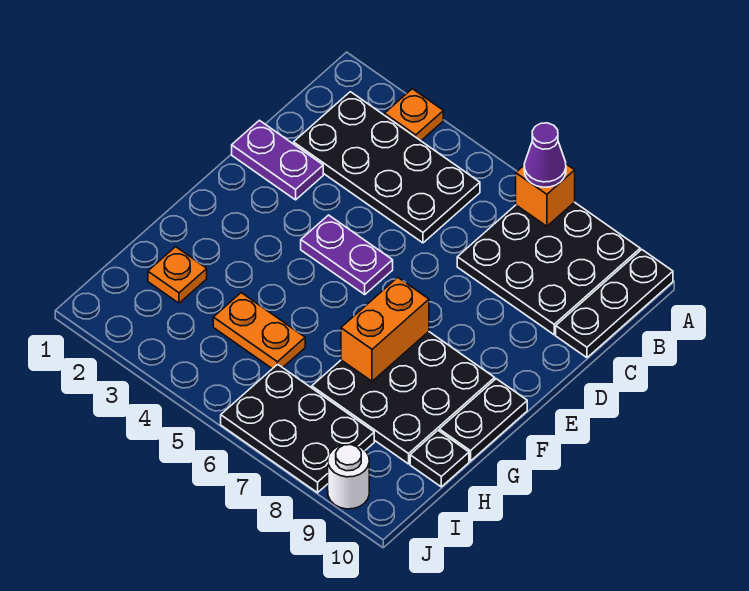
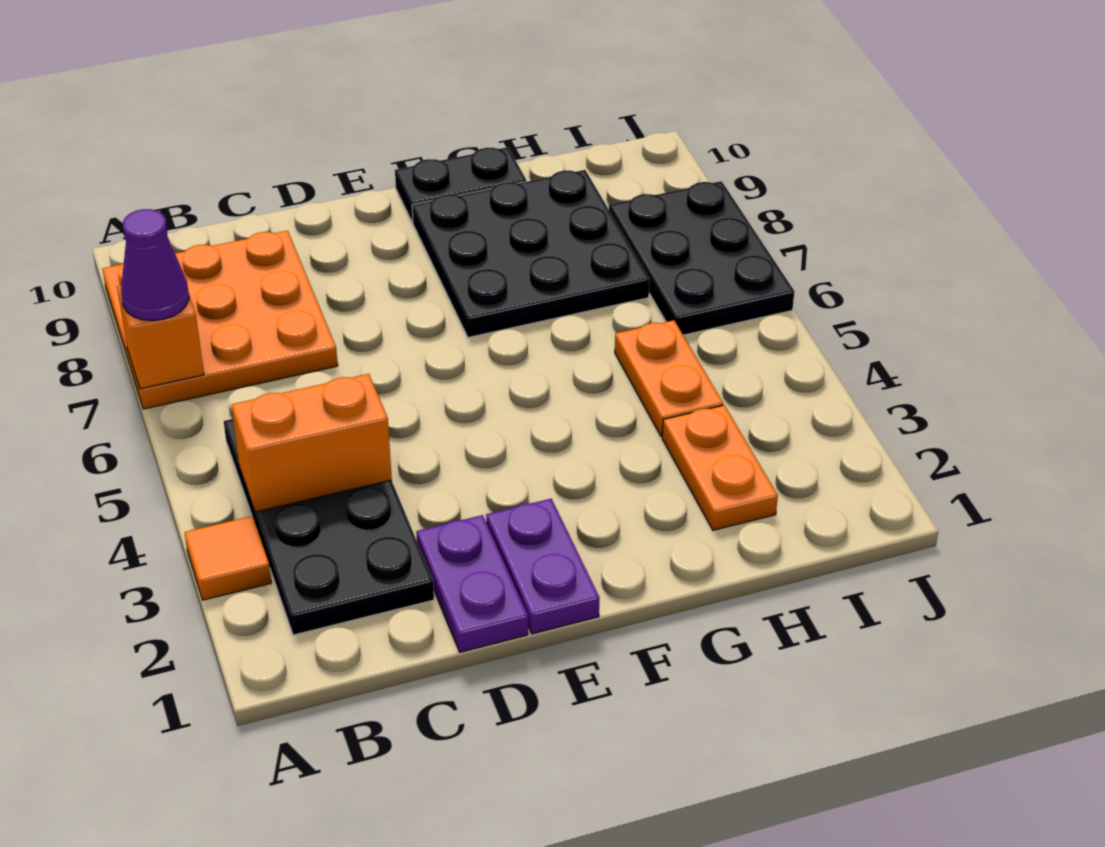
orange plate A3 level 1 -> orange tile A3 level 1
black plate A7:C9 level 1 -> orange plate A7:C9 level 1
black plate A10:C10 level 1 -> none
purple plate E4:E5 level 1 -> purple plate E1:E2 level 1
orange brick F7:G7 level 2 -> orange brick B4:C4 level 2
orange plate H2 level 1 -> orange plate H2:H3 level 1
black plate H10 level 1 -> none
white round brick J9 level 1 -> none

